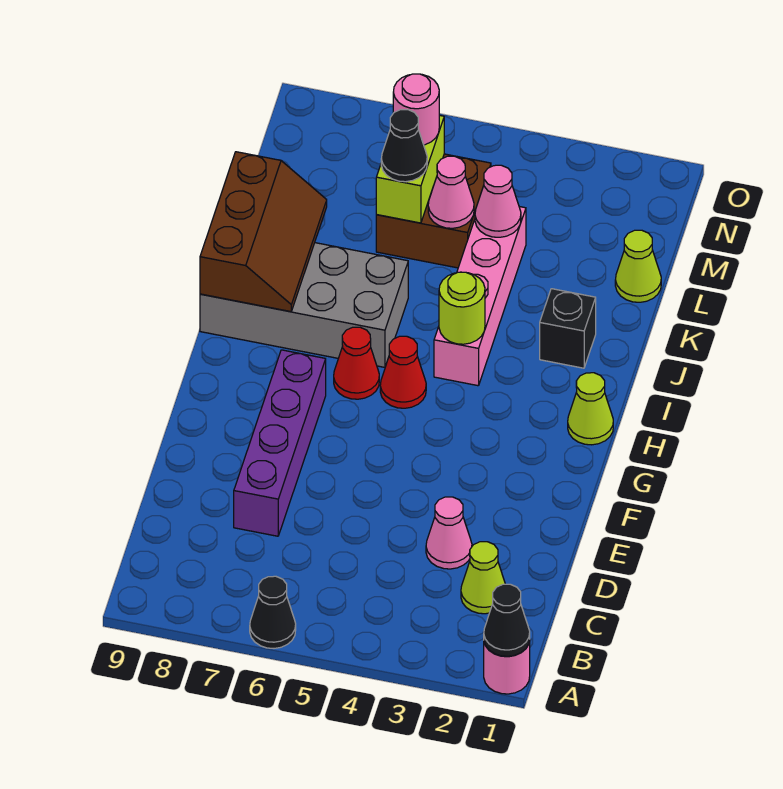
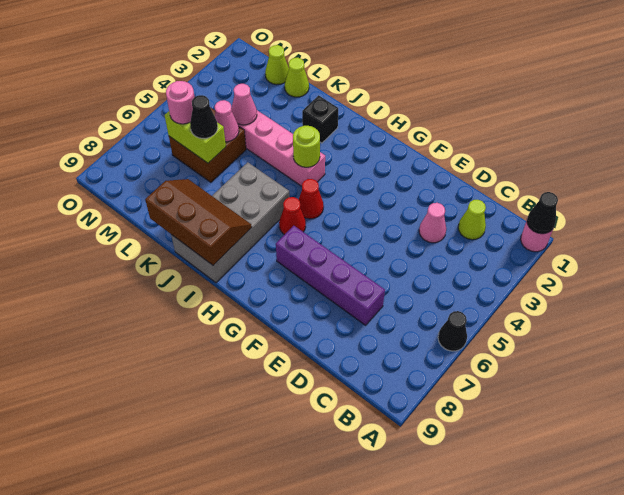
lime cone H1 level 1 -> lime cone M1 level 1

